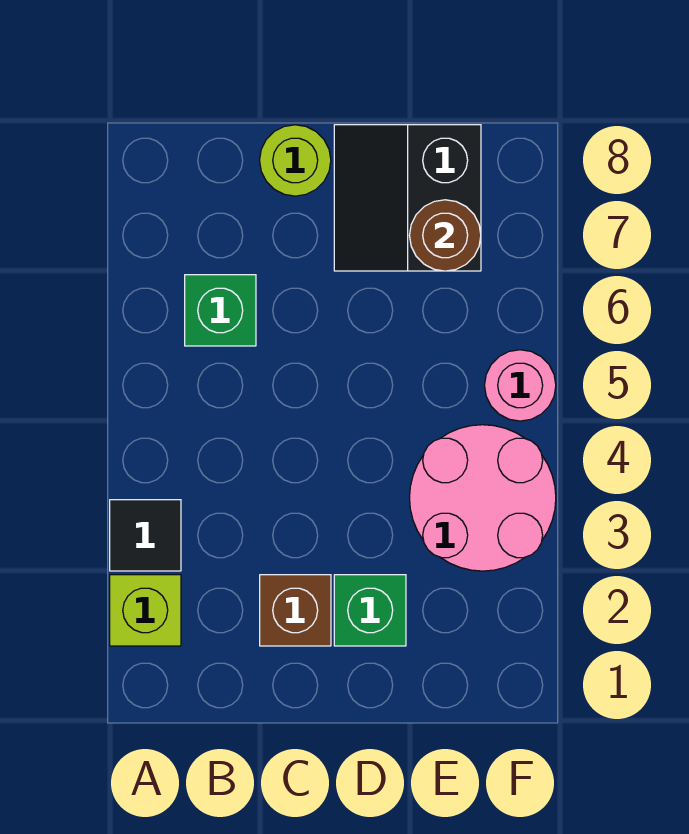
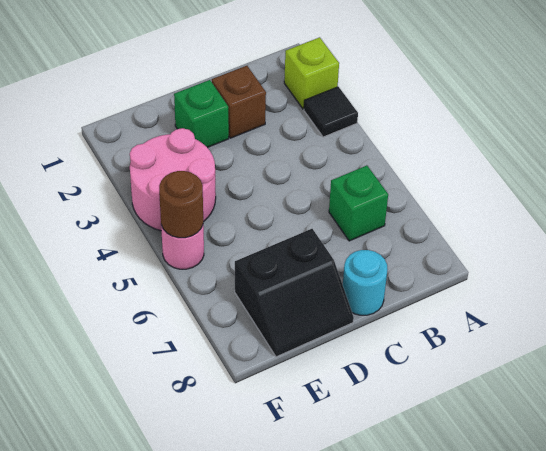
lime round brick C8 level 1 -> cyan round brick C8 level 1
black slope D7:E8 level 1 top E -> black slope D7:E8 level 1 top 7
brown round brick E7 level 2 -> brown round brick F5 level 2

